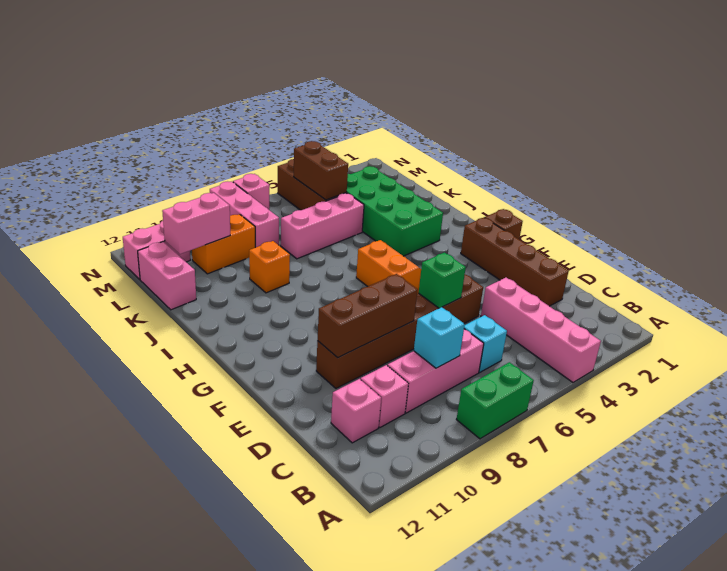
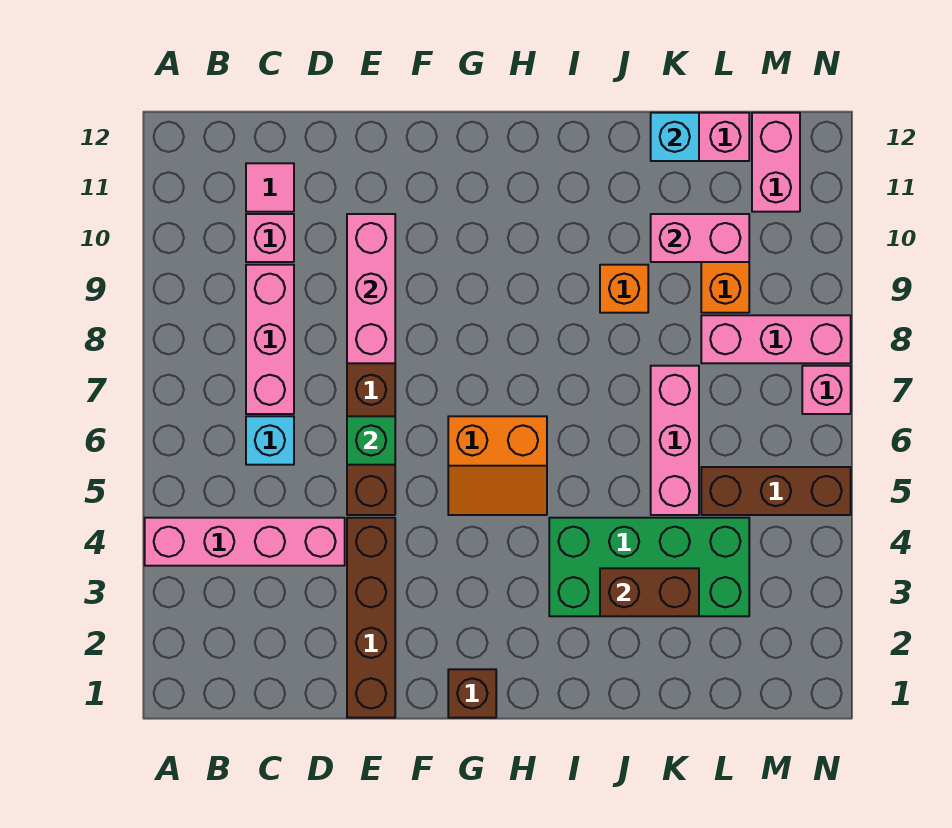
green brick A7:A8 level 1 -> none
cyan brick C8 level 2 -> cyan brick K12 level 2
pink brick C11 level 1 -> pink tile C11 level 1
brown brick D2:G2 level 1 -> brown brick E1:E4 level 1
brown brick E8:E10 level 2 -> pink brick E8:E10 level 2
brown brick L5:M5 level 2 -> brown brick J3:K3 level 2
pink brick L10:L11 level 2 -> pink brick K10:L10 level 2

